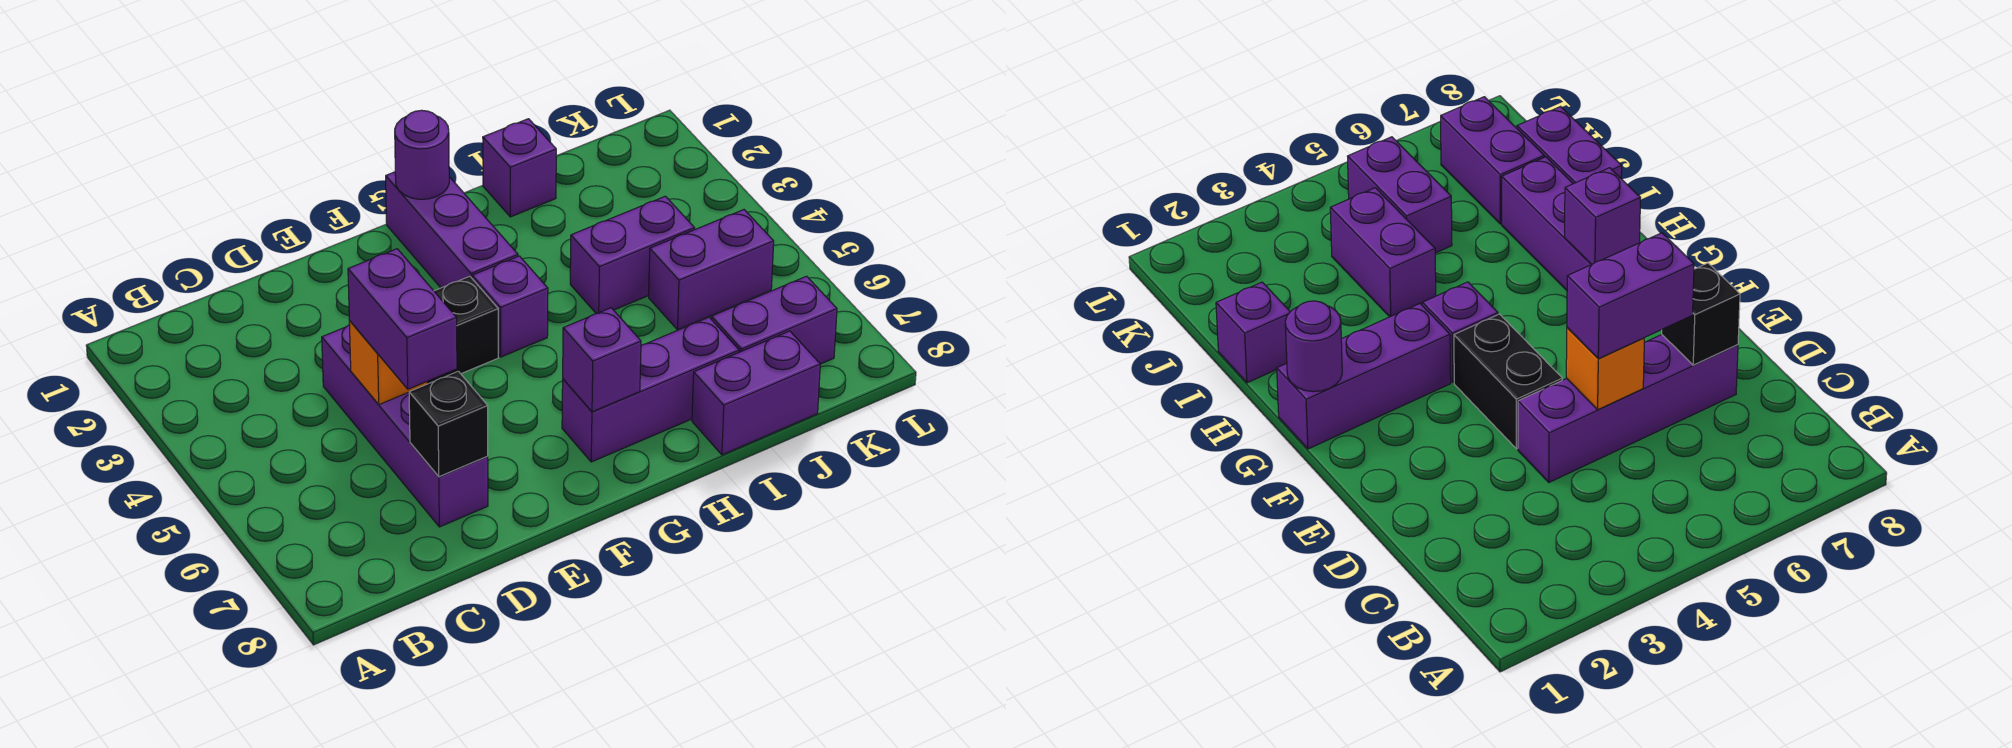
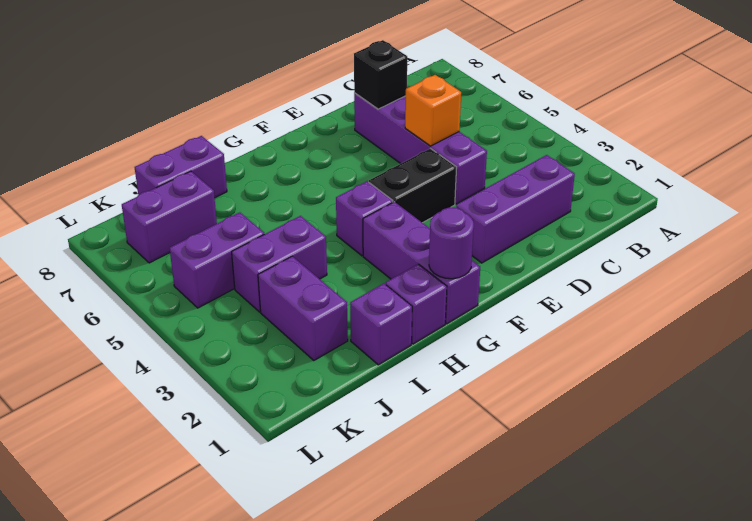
purple brick D5:D6 level 3 -> purple brick J2:J3 level 1
purple brick G7:I7 level 1 -> purple brick C2:E2 level 1
purple brick G7 level 2 -> purple brick H1 level 1

